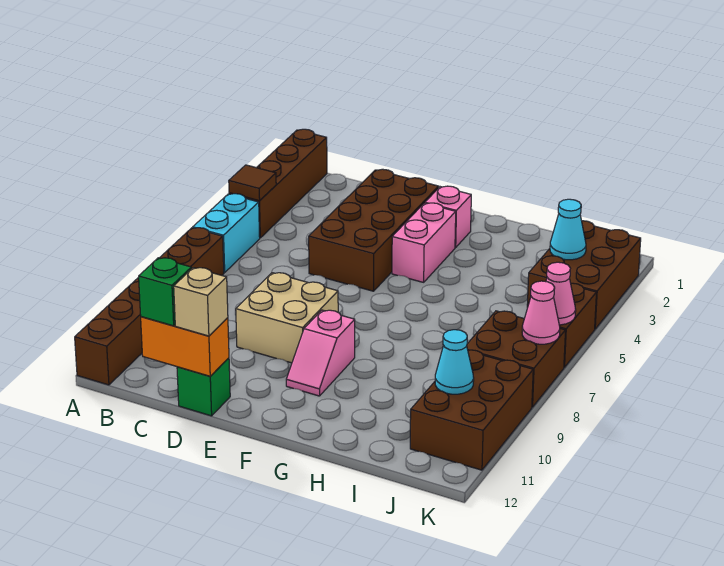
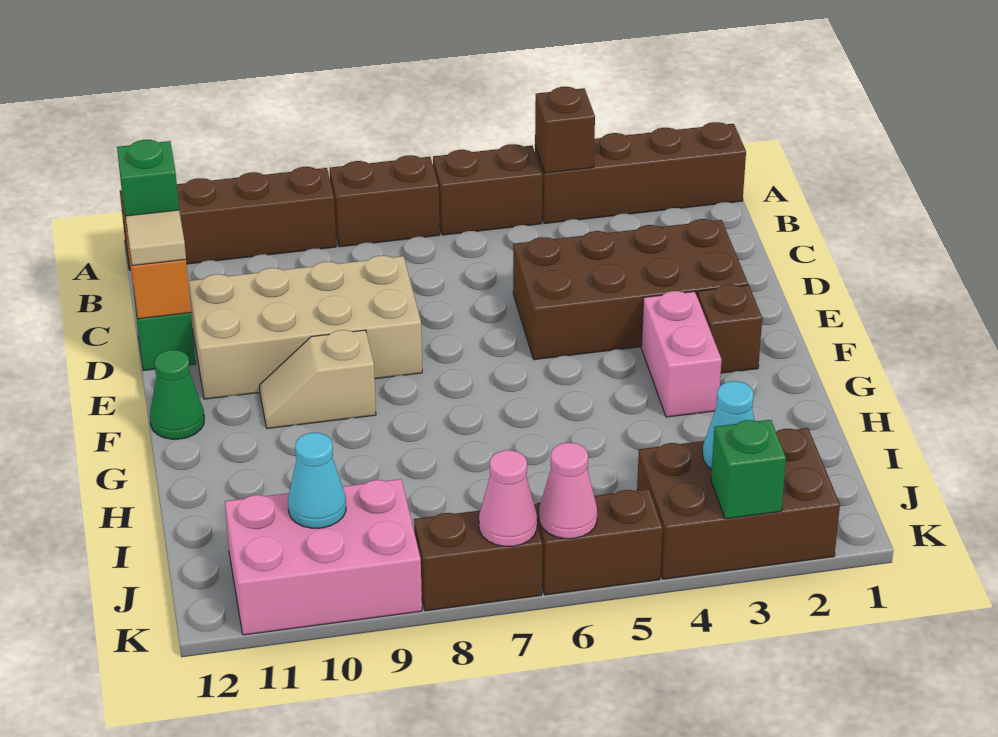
brown tile A4 level 2 -> brown brick A4 level 2
cyan brick A5:A6 level 1 -> brown brick A5:A6 level 1
tan brick D8:E9 level 1 -> tan brick D8:E11 level 1
tan brick D12 level 3 -> tan tile D12 level 3
pink brick F2 level 1 -> brown brick F2 level 1
pink brick F3:F4 level 1 -> pink brick F3:G3 level 1
pink slope F9:F10 level 1 top 9 -> tan slope F9:F10 level 1 top 9
none -> green cone F12 level 1
brown brick J7:K8 level 1 -> brown brick K7:K8 level 1
brown brick J9:K11 level 1 -> pink brick J9:K11 level 1
none -> green brick K3 level 2

